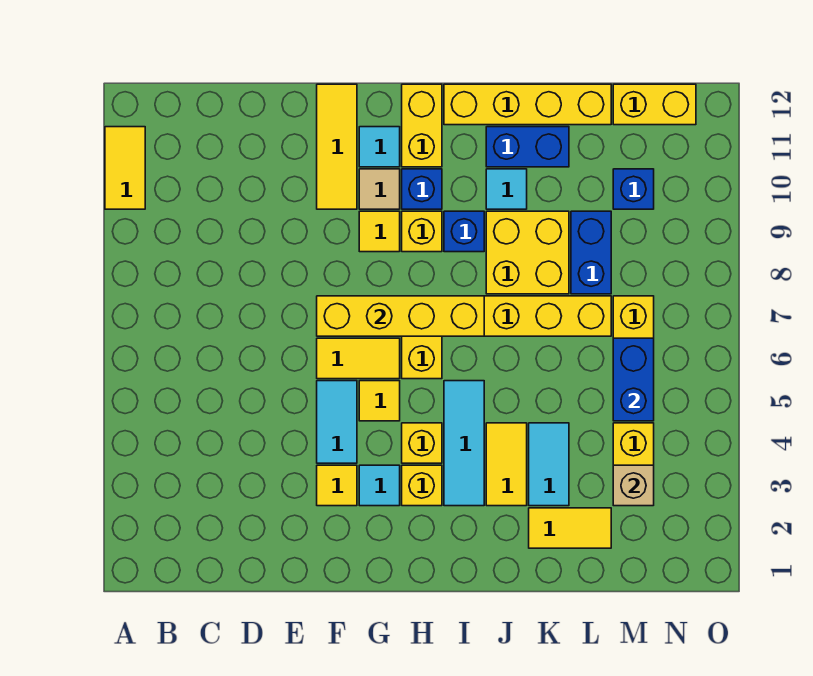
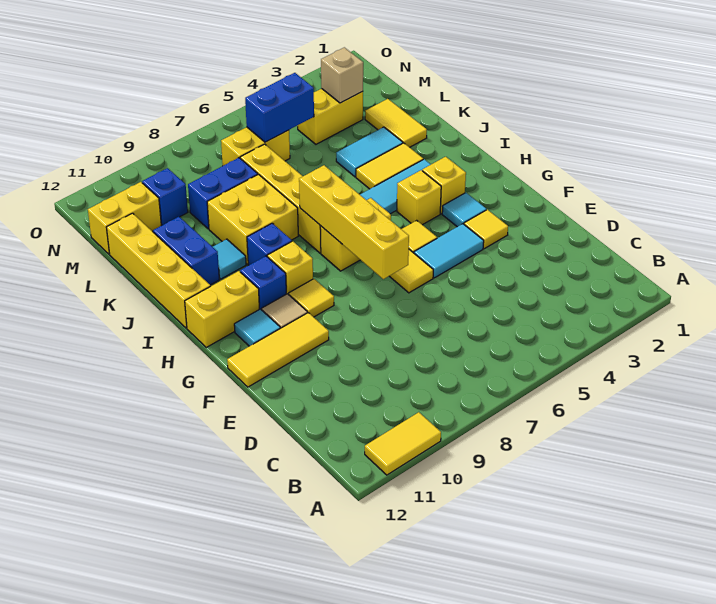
yellow brick M12:N12 level 1 -> yellow brick M11:M12 level 1

